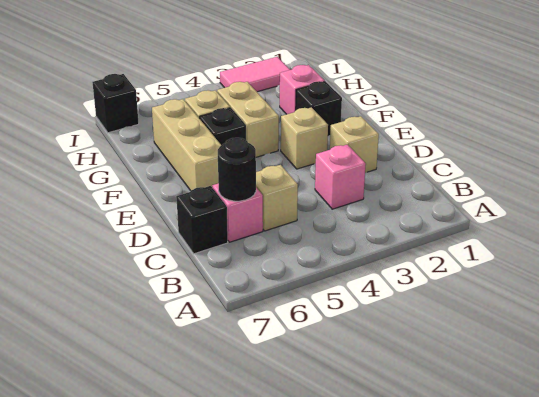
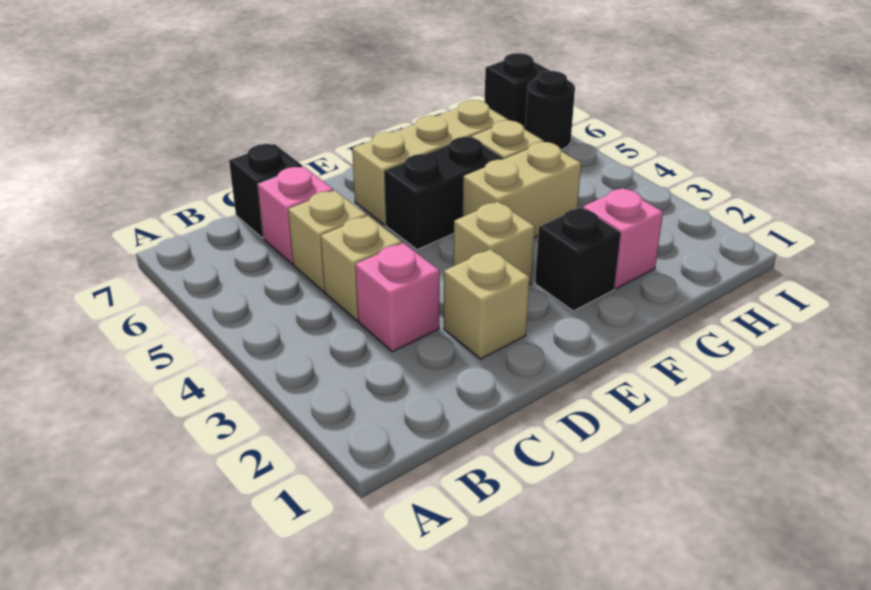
none -> tan brick C4 level 1
black round brick C6 level 2 -> black round brick I6 level 1
black brick F5 level 1 -> black brick E5:F5 level 1
pink tile I2:I3 level 1 -> none

